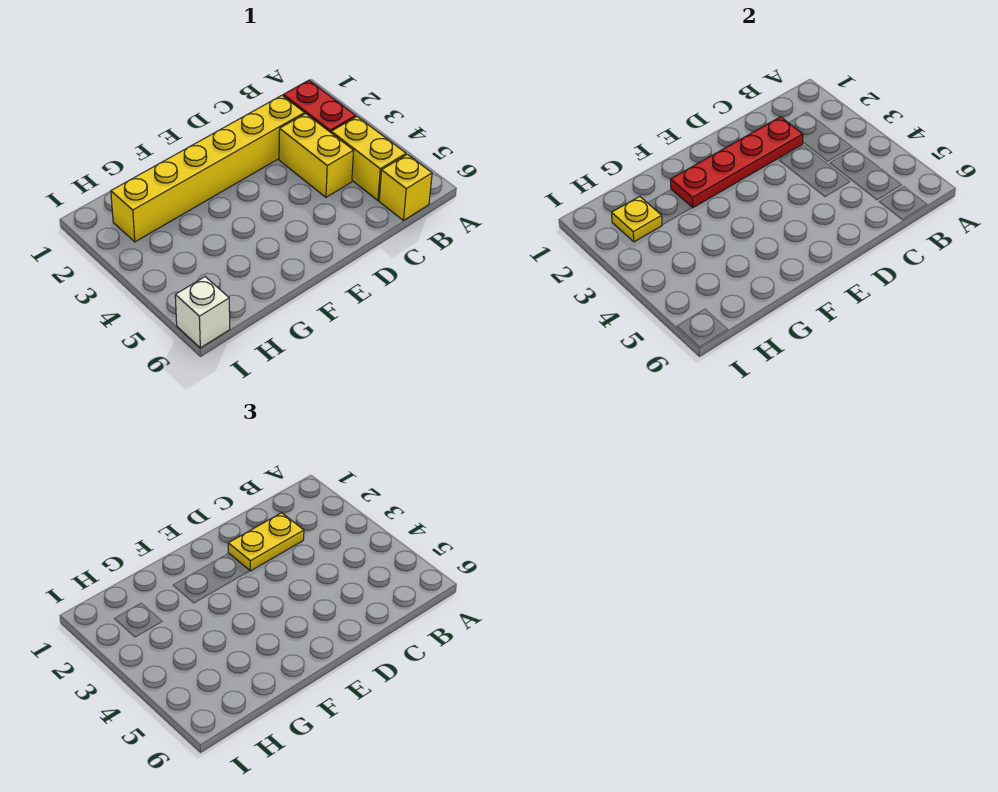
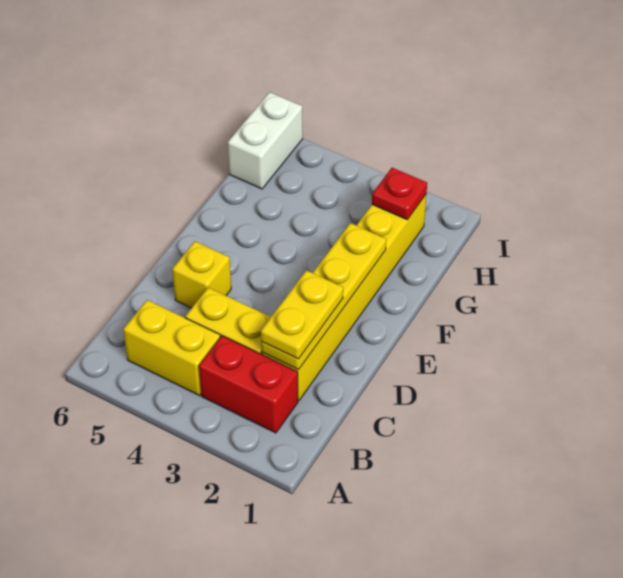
yellow brick B6 level 1 -> yellow brick D5 level 1
red plate C2:F2 level 2 -> yellow plate C2:F2 level 2
yellow plate H2 level 2 -> red plate H2 level 2
white brick I6 level 1 -> white brick H6:I6 level 1

